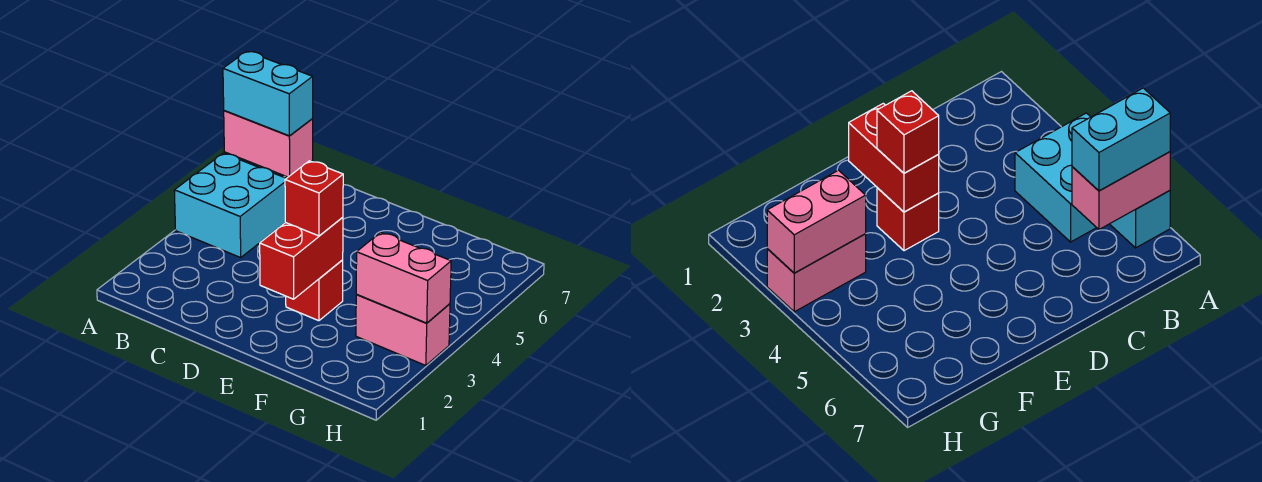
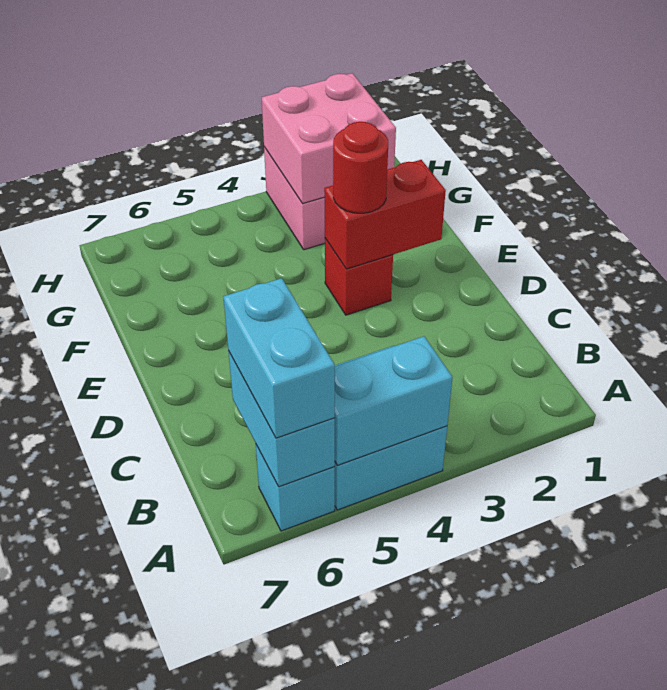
none -> cyan brick A4:A5 level 2
pink brick A6:B6 level 2 -> cyan brick A6:B6 level 2
red brick E3 level 3 -> red round brick E3 level 3
pink brick G3:H3 level 2 -> pink brick G2:H3 level 2

